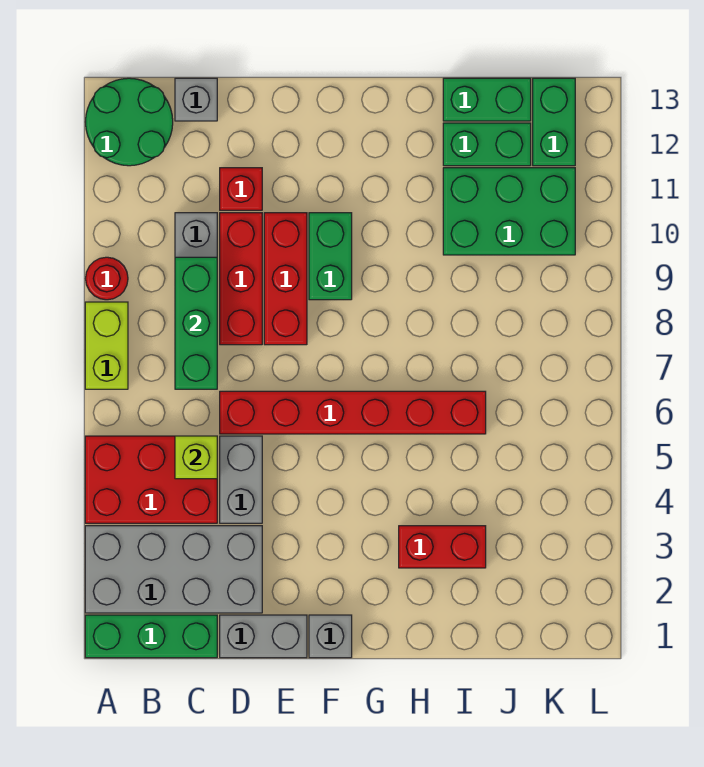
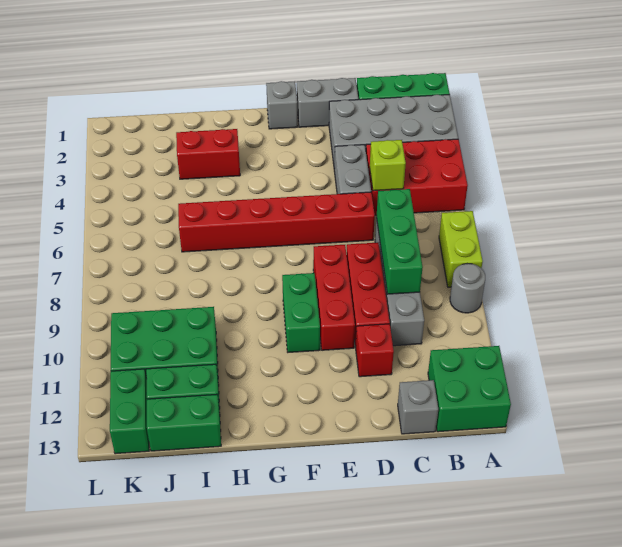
red round brick A9 level 1 -> grey round brick A9 level 1
green round brick A12:B13 level 1 -> green brick A12:B13 level 1

